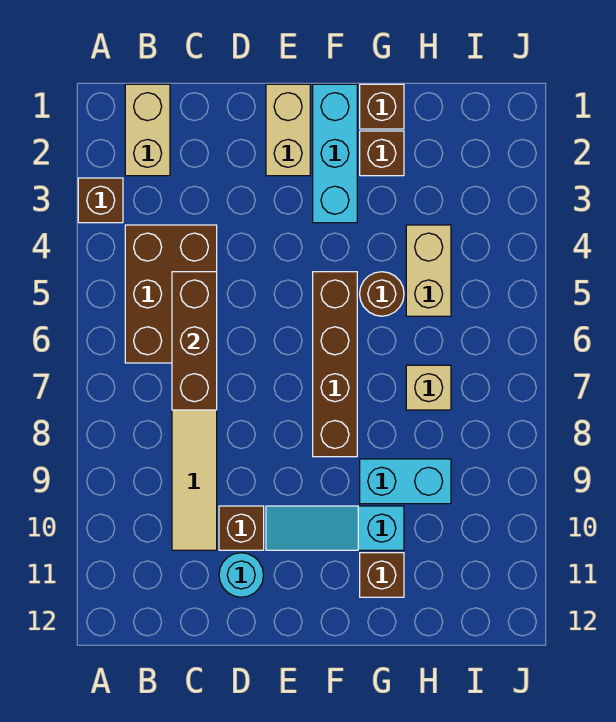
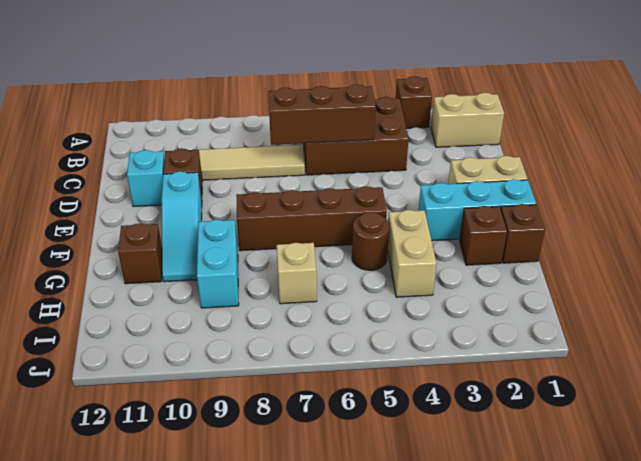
cyan round brick D11 level 1 -> cyan brick D11 level 1
cyan slope E10:G10 level 1 top G -> cyan slope E10:G10 level 1 top E
tan brick H4:H5 level 1 -> tan brick G4:H4 level 1

